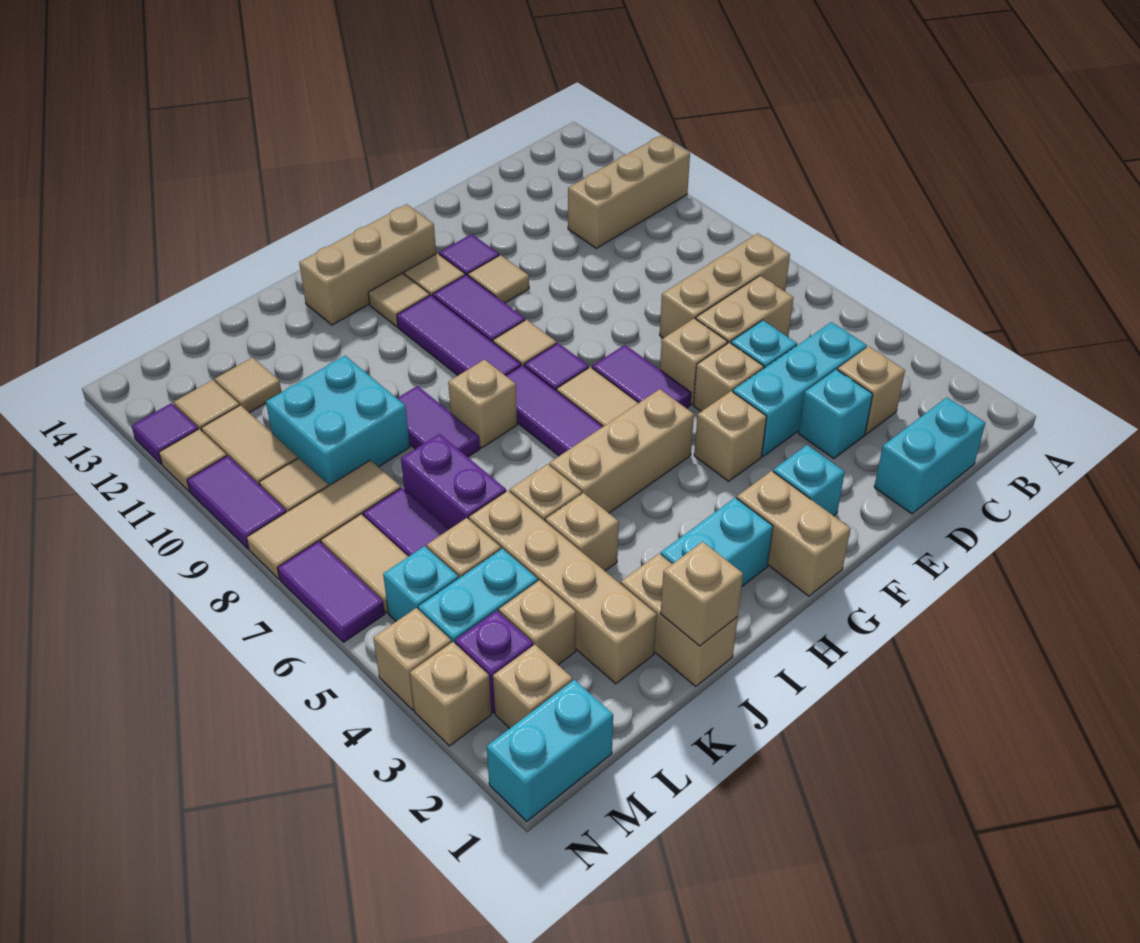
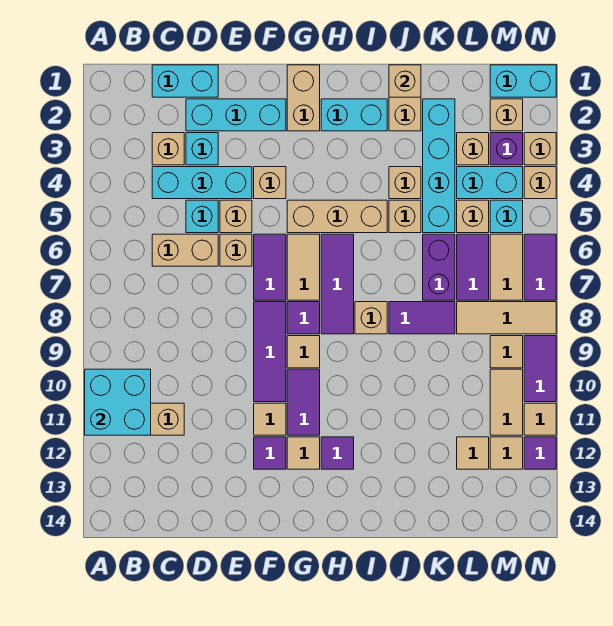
tan brick B7:D7 level 1 -> none
cyan brick F2 level 1 -> cyan brick D2:F2 level 1
tan brick G13:I13 level 1 -> none
purple tile H9:H11 level 1 -> purple tile F8:F10 level 1
tan tile H12 level 1 -> purple tile H12 level 1
purple tile J8:J9 level 1 -> purple tile J8:K8 level 1
tan brick K2:K5 level 1 -> cyan brick K2:K5 level 1
cyan brick K9:L10 level 1 -> cyan brick A10:B11 level 2

